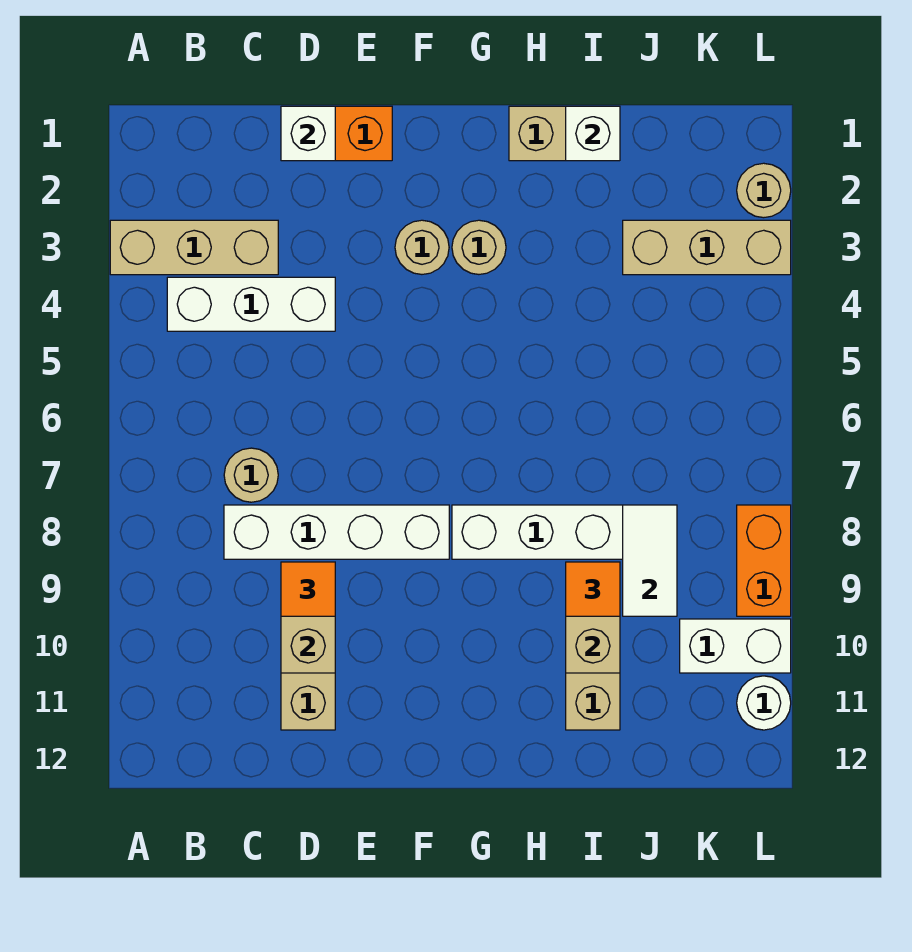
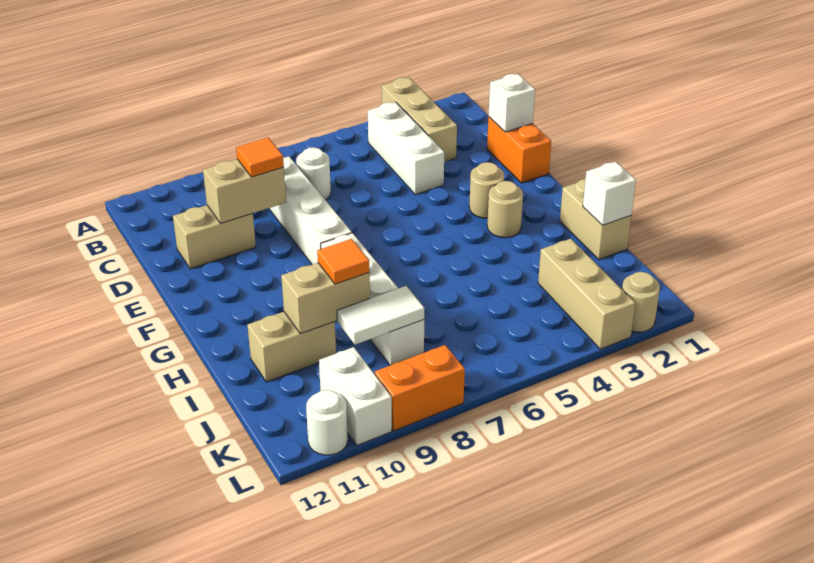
tan round brick C7 level 1 -> white round brick C7 level 1

